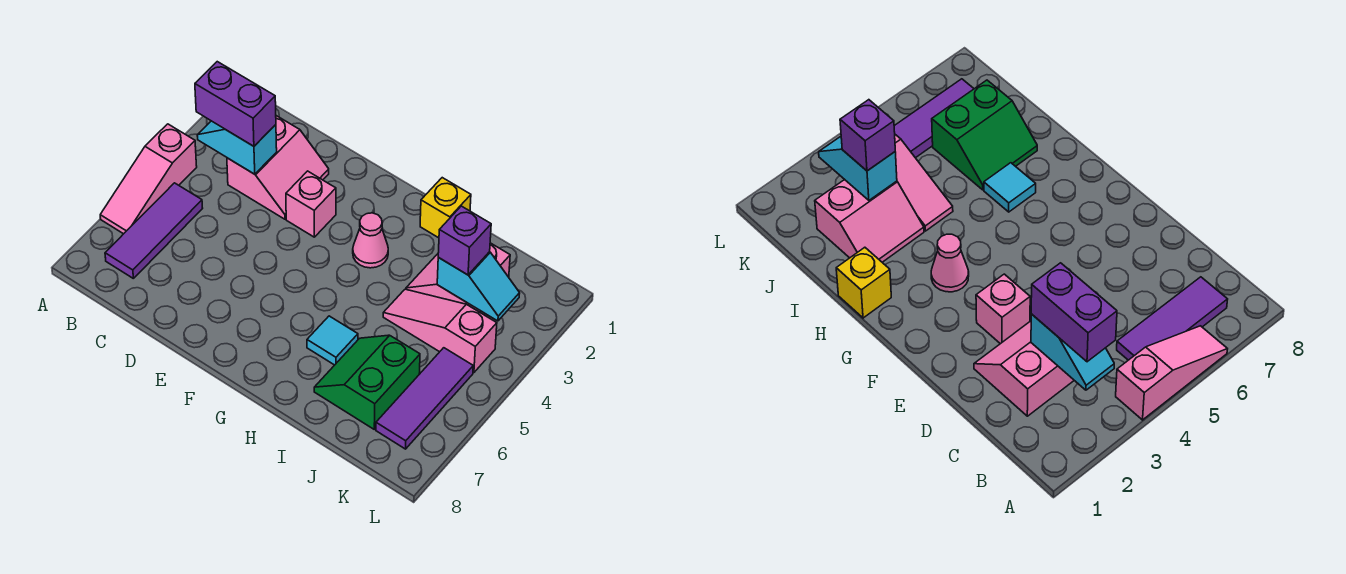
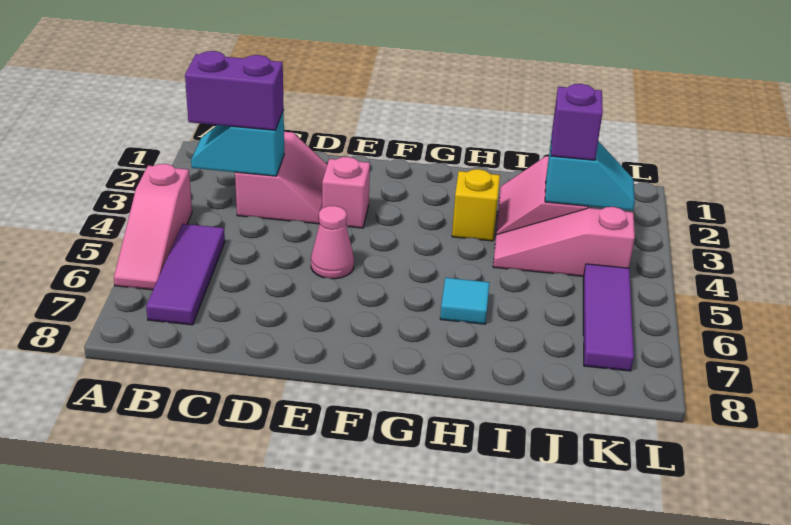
pink cone G3 level 1 -> pink cone E5 level 1
yellow brick H1 level 1 -> yellow brick H3 level 1
green slope I6:J7 level 1 top J -> none

